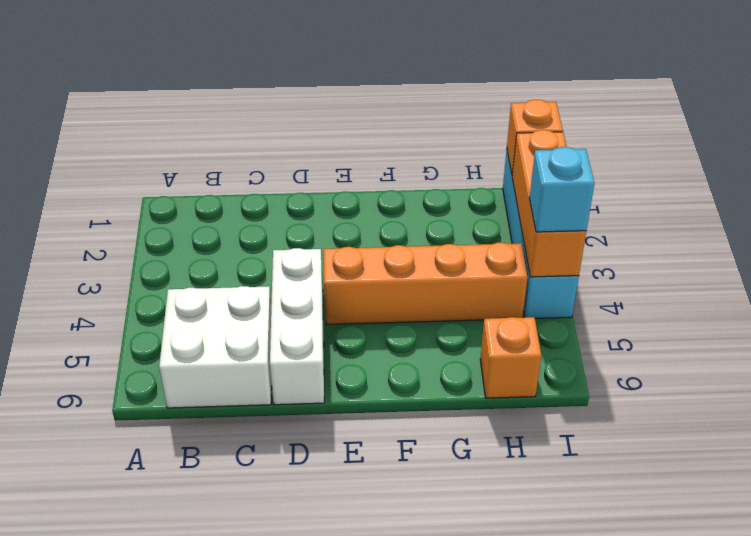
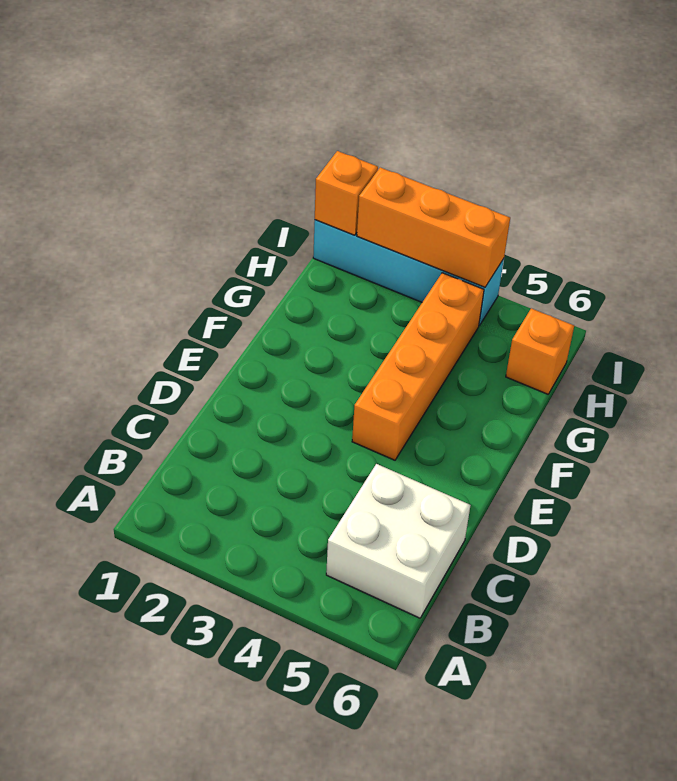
white brick D4:D6 level 1 -> none
cyan brick I4 level 3 -> none

